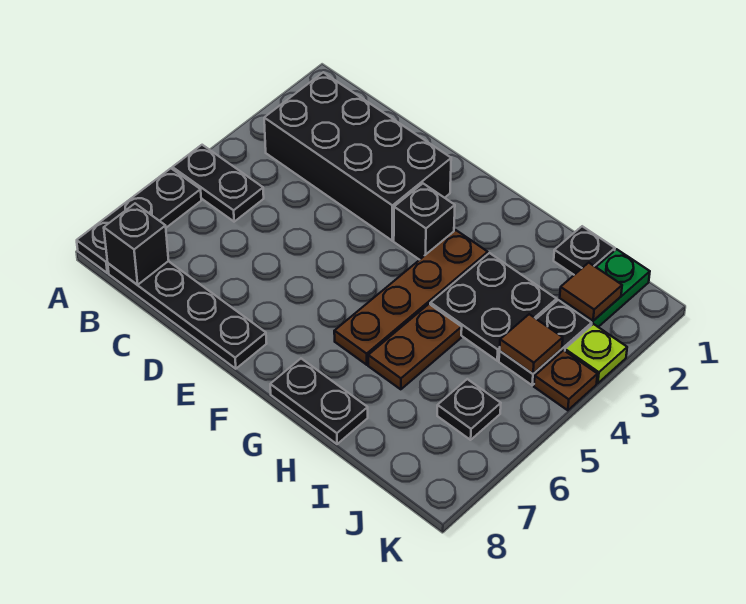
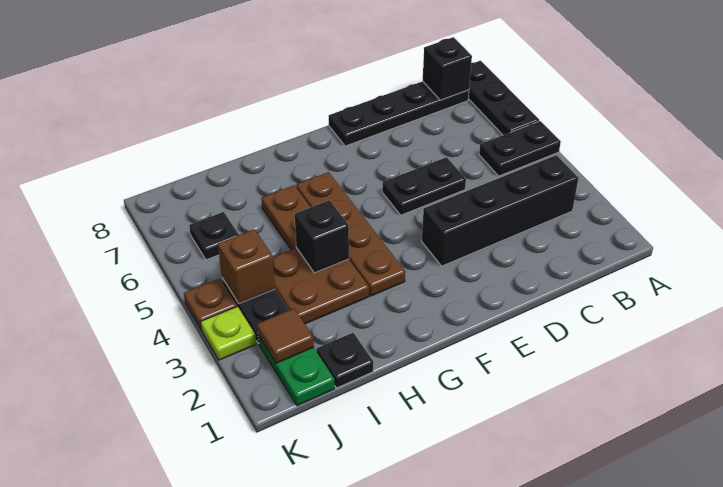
black brick B2:E3 level 1 -> black brick B3:E3 level 1
black brick F3 level 1 -> black brick H4 level 2
black plate G8:H8 level 1 -> black plate D5:E5 level 1
black plate H3:I4 level 1 -> brown plate H3:I4 level 1
brown tile J4 level 2 -> brown brick J4 level 2

